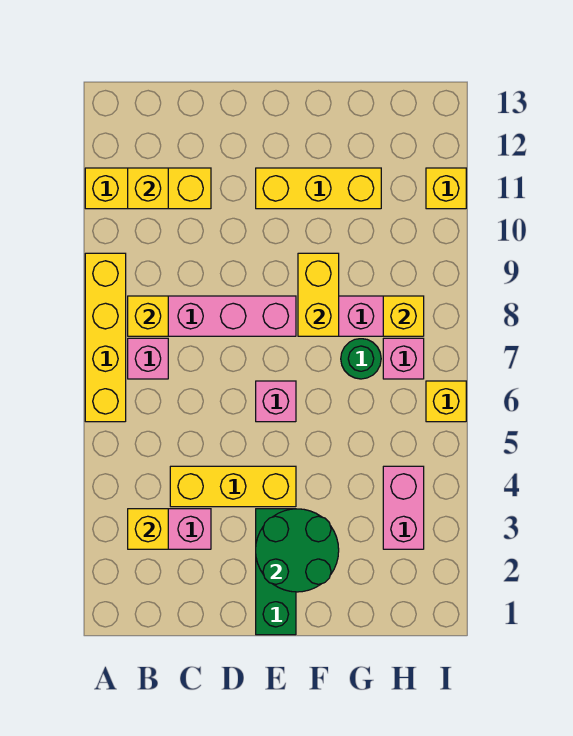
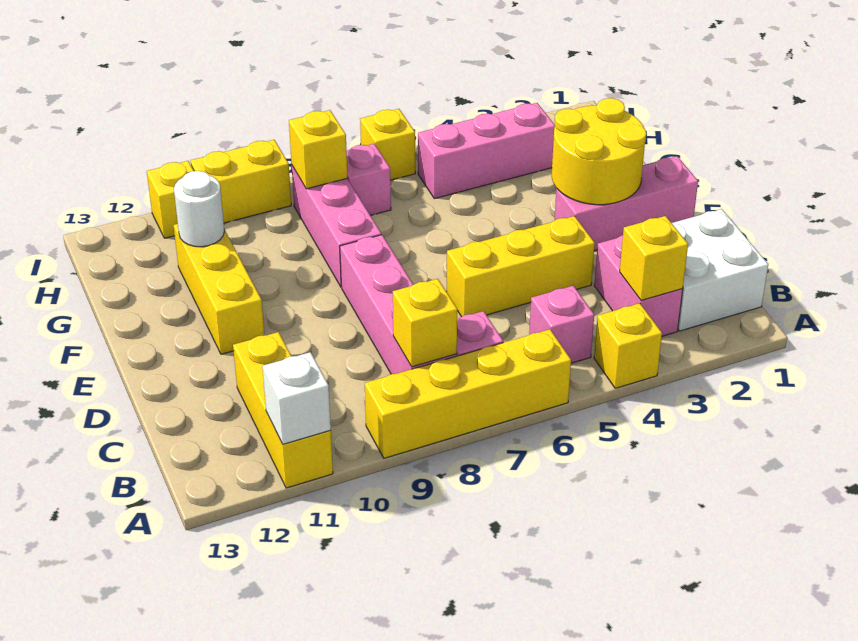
none -> white brick A11 level 2
none -> white brick B1:C2 level 1
yellow brick B11 level 2 -> yellow brick A4 level 1
yellow brick C4:E4 level 1 -> yellow brick D4:D6 level 1
green brick E1:E3 level 1 -> pink brick E1:E3 level 1
green round brick E2:F3 level 2 -> yellow round brick E2:F3 level 2
pink brick E6 level 1 -> pink brick B5 level 1
yellow brick F8:F9 level 2 -> yellow brick I9:I10 level 1
green round brick G7 level 1 -> none
none -> white round brick G11 level 2
pink brick H3:H4 level 1 -> pink brick H3:H5 level 1

